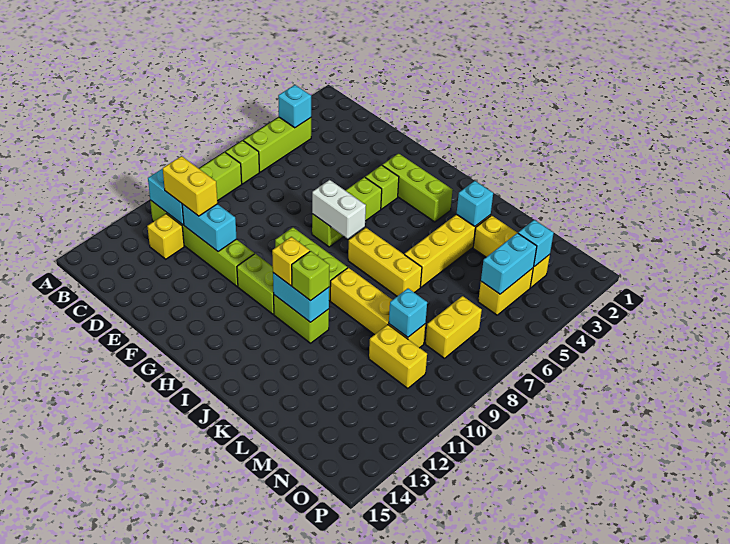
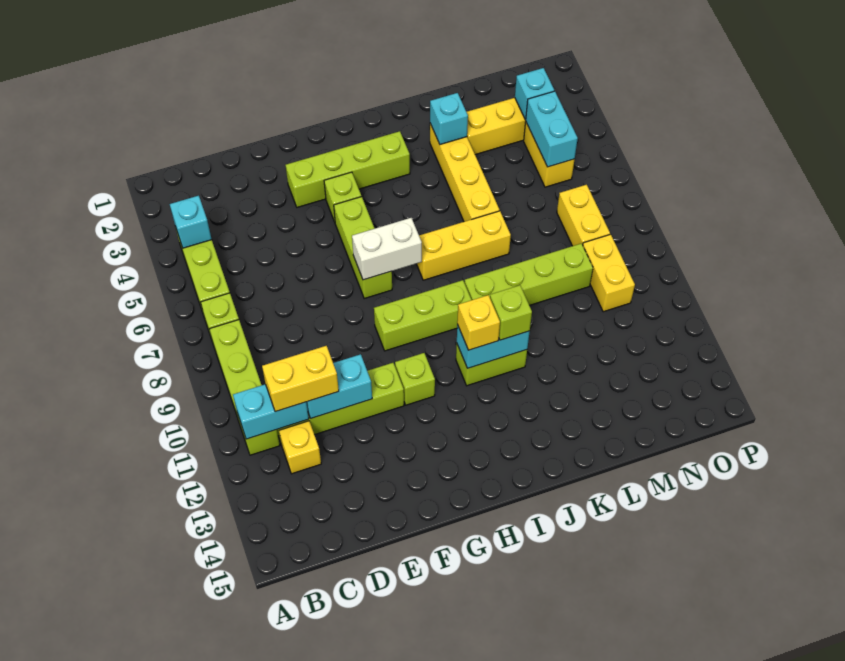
lime brick G3:I3 level 1 -> lime brick F3:I3 level 1
lime brick G11:H11 level 1 -> lime brick G11 level 1
yellow brick J9:M9 level 1 -> lime brick J9:M9 level 1
cyan brick M9 level 2 -> none
yellow brick M10:N10 level 1 -> yellow brick N9:N10 level 1

